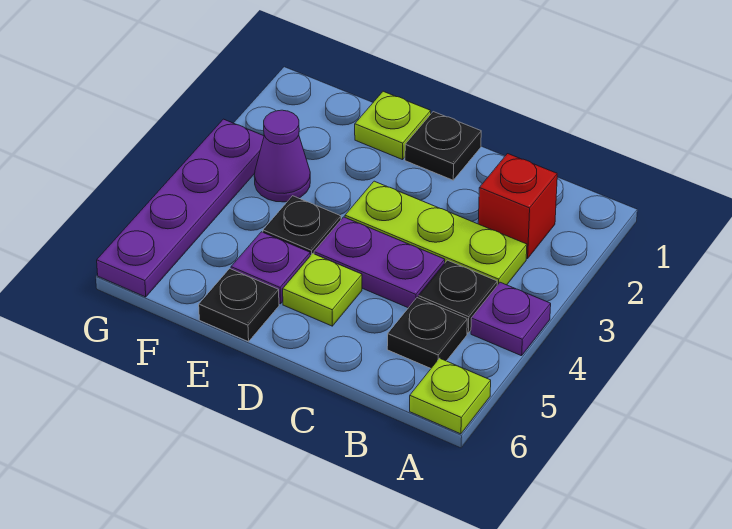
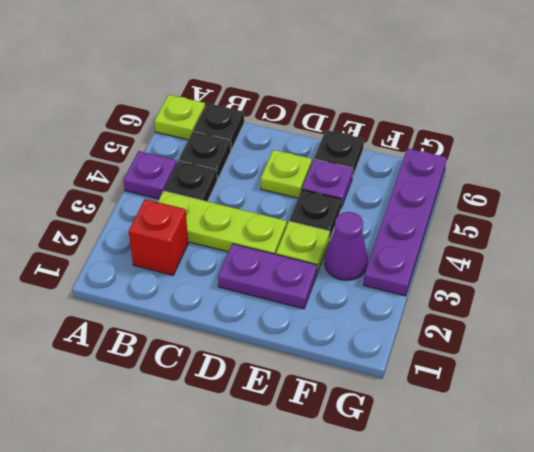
purple plate C4:D4 level 1 -> purple plate D2:E2 level 1
black plate D1 level 1 -> black plate B6 level 1
lime plate E1 level 1 -> lime plate E3 level 1

